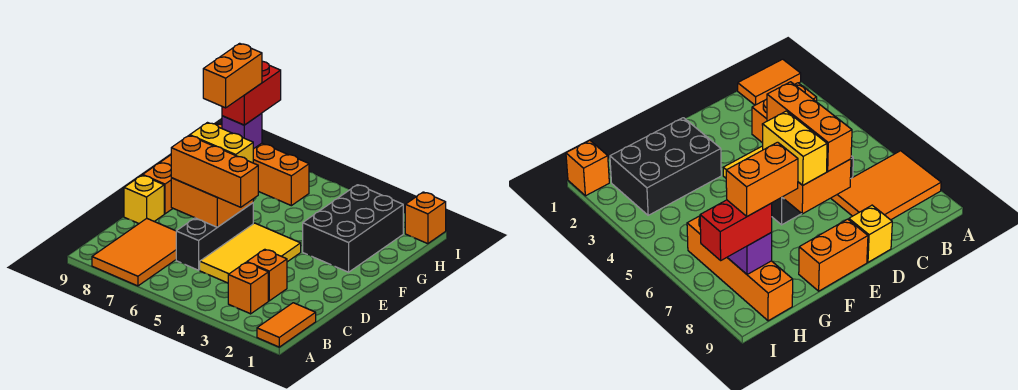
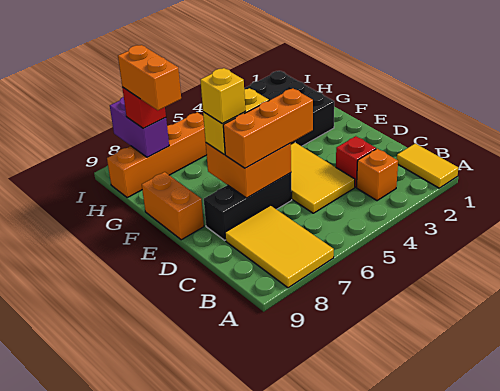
orange tile A1:B1 level 1 -> yellow tile A1:B1 level 1
orange tile A7:C8 level 1 -> yellow tile A7:C8 level 1
orange brick C3 level 1 -> red brick C3 level 1
black brick C6:E6 level 1 -> black brick D6:D8 level 1
yellow brick D9 level 1 -> yellow brick E7 level 4
purple brick H8 level 2 -> purple brick H8:I8 level 2
red brick H8:I8 level 3 -> red brick H8 level 3
orange brick I1 level 1 -> none

